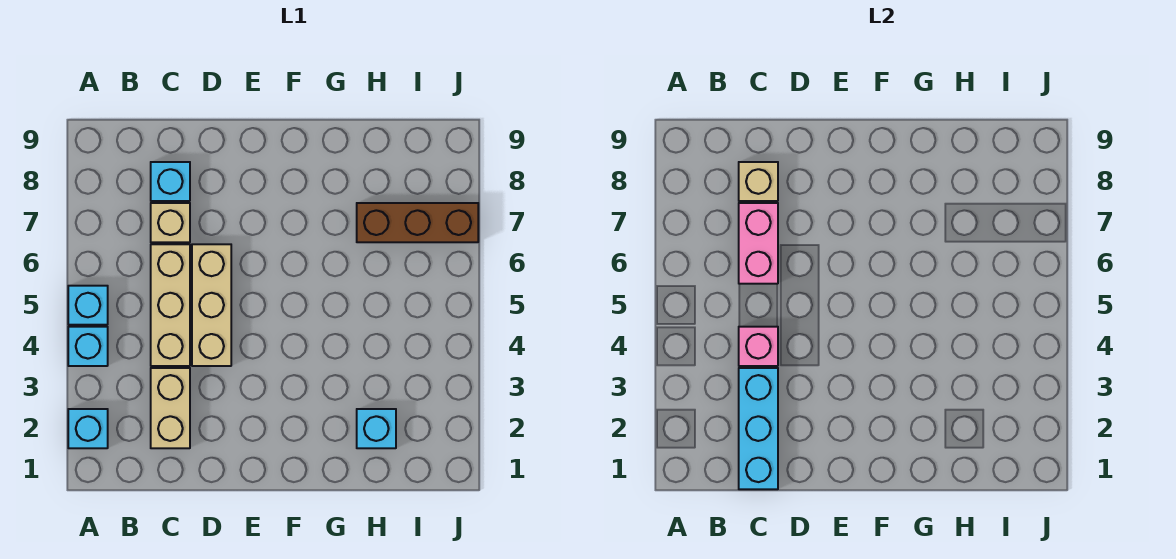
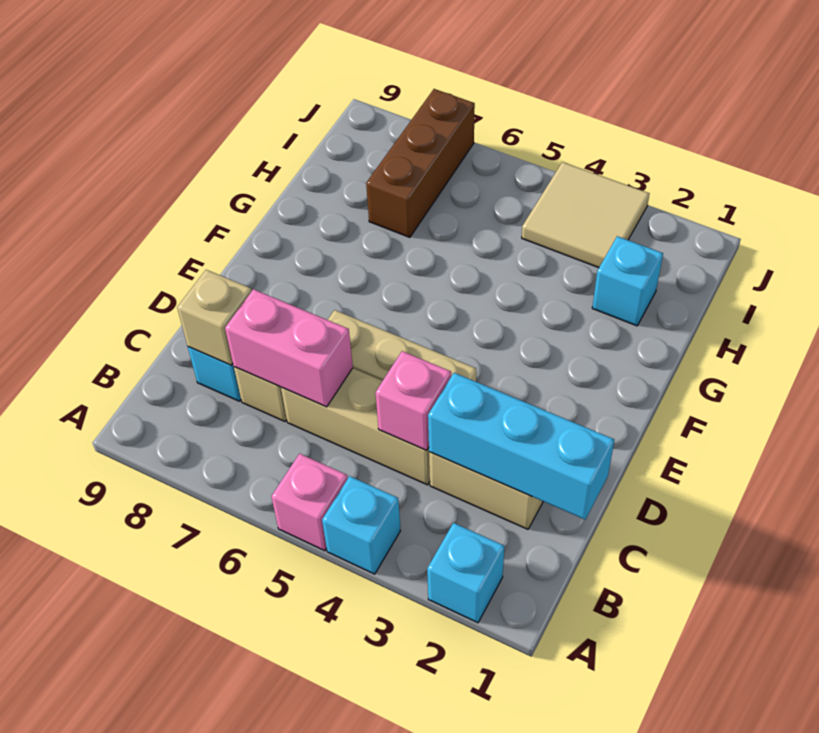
cyan brick A5 level 1 -> pink brick A5 level 1
none -> tan tile I3:J4 level 1

